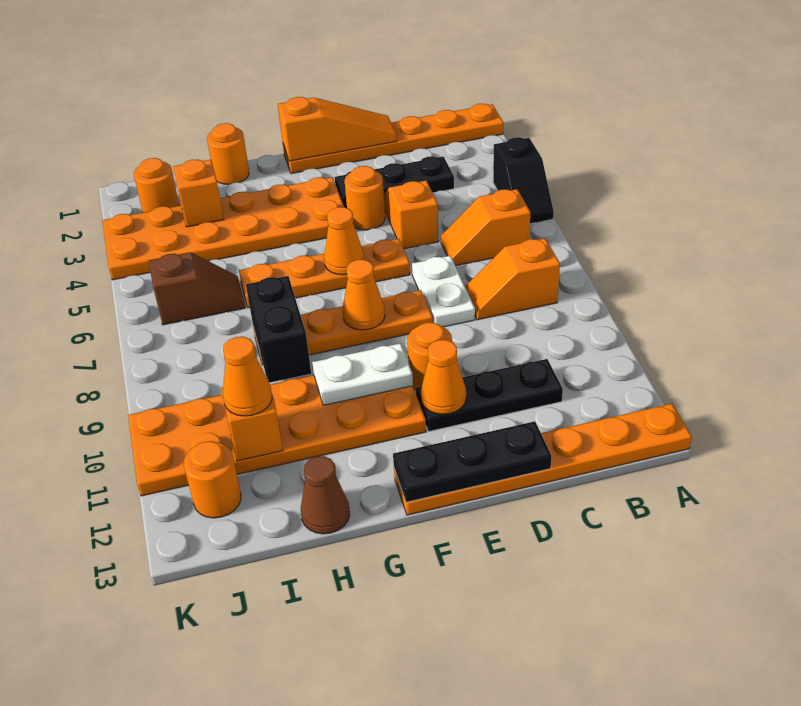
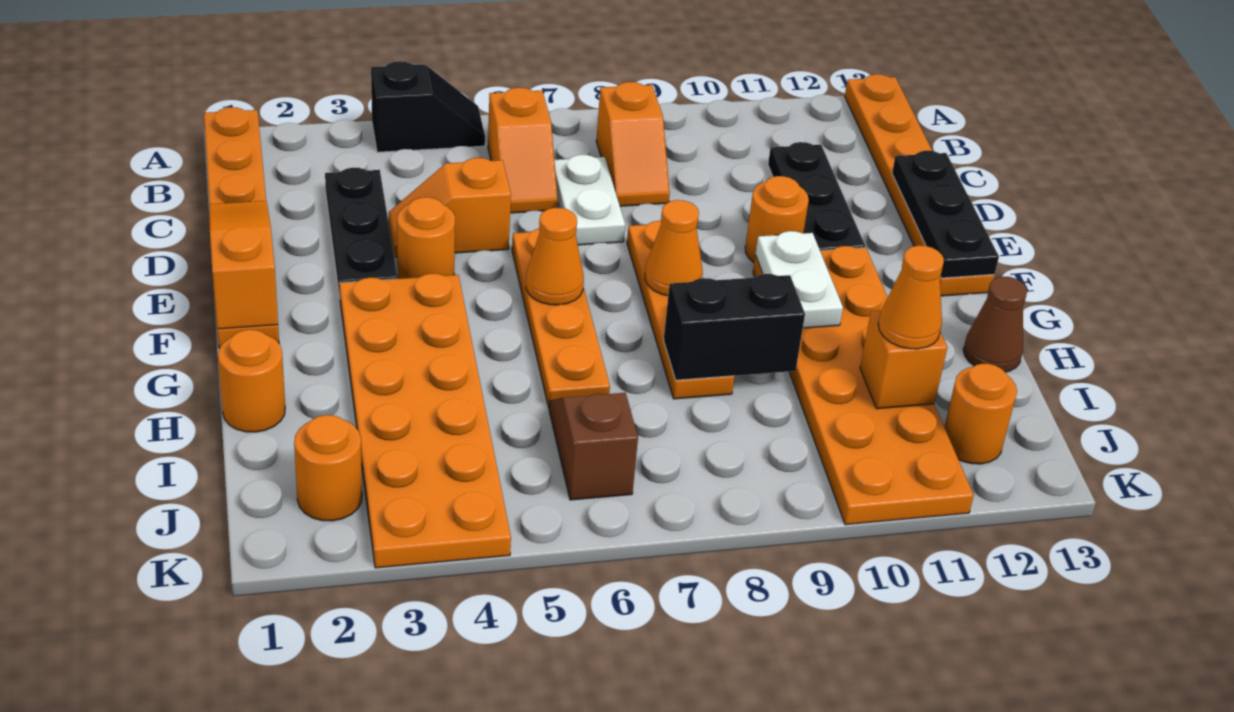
white plate D7:D8 level 1 -> white plate C7:D7 level 1
orange cone E11 level 2 -> none
orange brick I3 level 2 -> none

